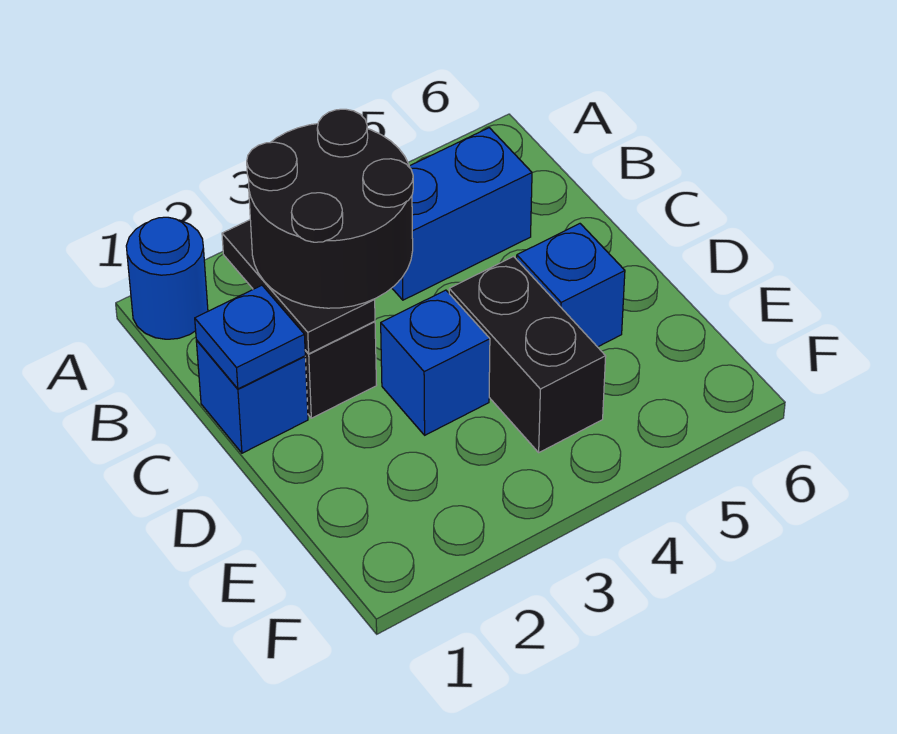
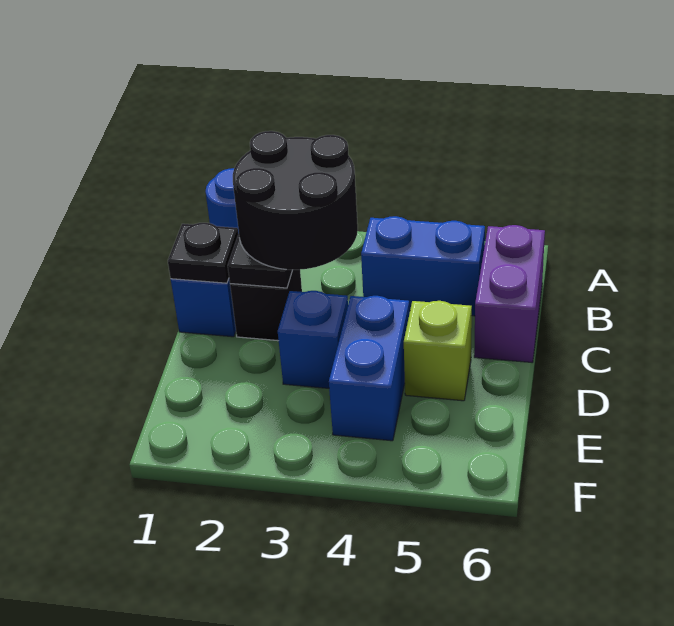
none -> purple brick B6:C6 level 1
blue plate C1 level 2 -> black plate C1 level 2
black brick D4:E4 level 1 -> blue brick D4:E4 level 1
blue brick D5 level 1 -> lime brick D5 level 1

